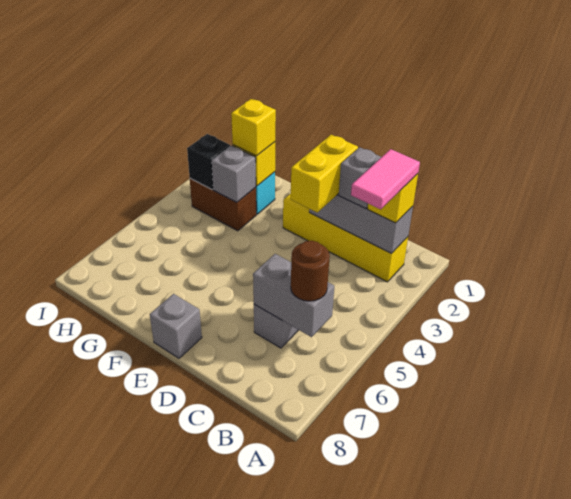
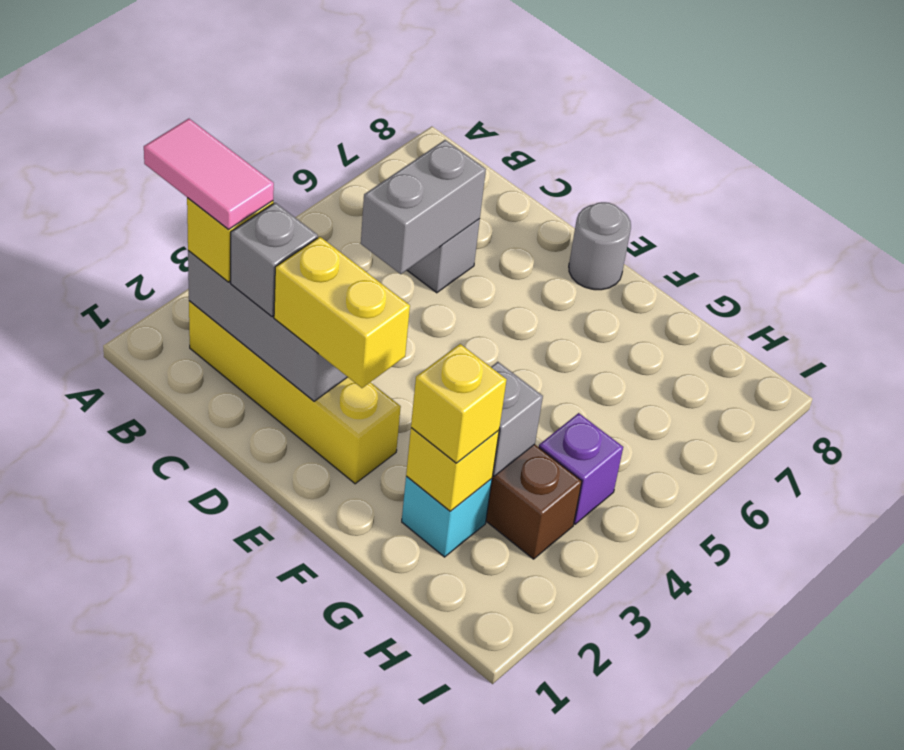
pink tile B2:B3 level 4 -> pink tile A2:B2 level 4
grey brick B6:C6 level 2 -> grey brick C5:C6 level 2
brown round brick B6 level 3 -> none
yellow brick D2:D3 level 3 -> yellow brick D2:E2 level 3
grey brick E8 level 1 -> grey round brick E8 level 1
black brick H3 level 2 -> none
none -> purple brick H4 level 1

